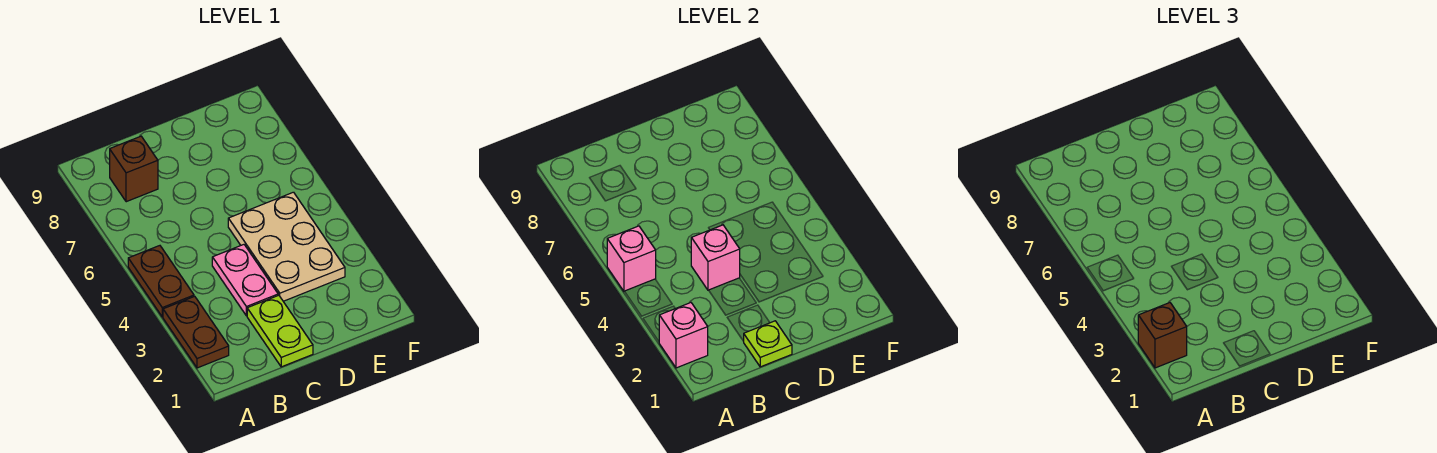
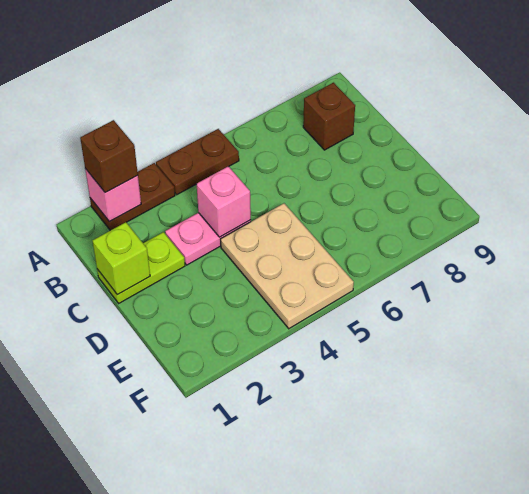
pink brick A5 level 2 -> none
lime plate C1 level 2 -> lime brick C1 level 2
tan plate D3:E5 level 1 -> tan plate D4:F5 level 1

